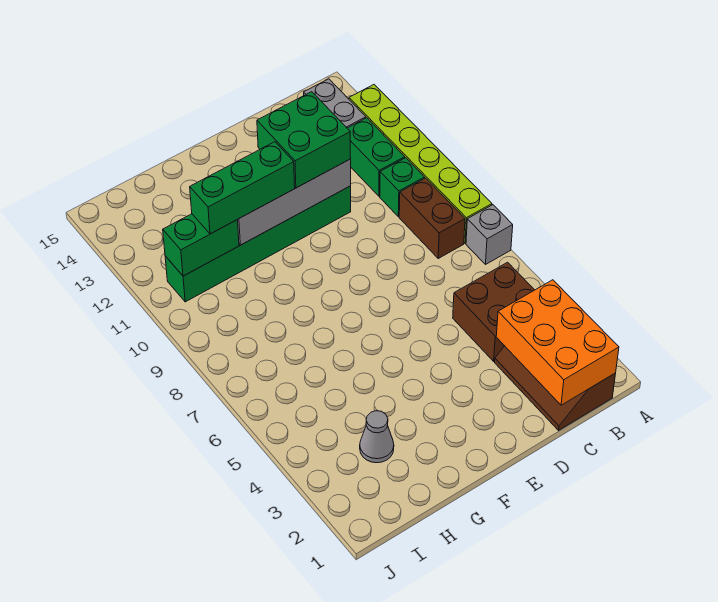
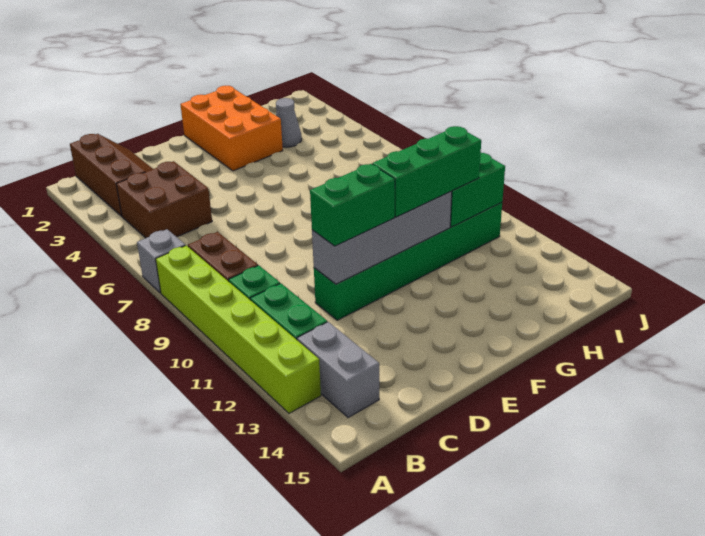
orange brick B1:C3 level 2 -> orange brick F1:G3 level 1
green brick D11:E12 level 3 -> green brick D11:E11 level 3

